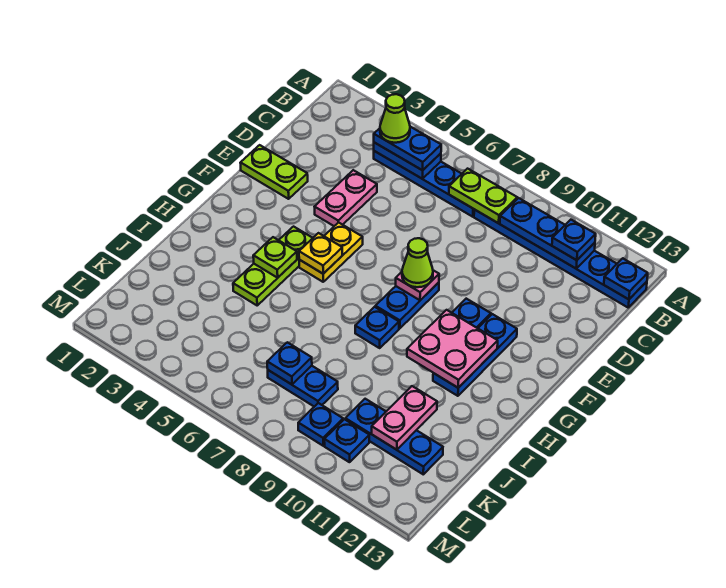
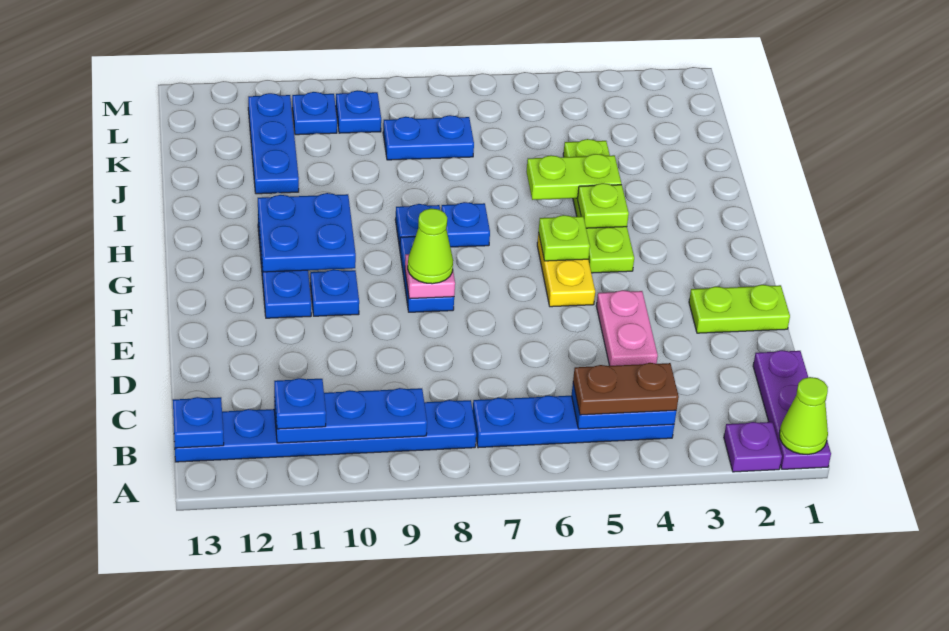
none -> purple plate A1:C1 level 1
none -> purple plate A2 level 1
blue plate B4:B5 level 3 -> brown plate B4:B5 level 3
lime cone B4 level 4 -> lime cone A1 level 2
lime plate B7:B8 level 2 -> lime plate I4:I5 level 2
lime plate G4:I4 level 1 -> lime plate G4:J4 level 1
yellow plate G5 level 2 -> lime plate G5 level 2
pink plate G10:H11 level 2 -> blue plate G10:H11 level 2
pink plate J11:K11 level 2 -> none
blue plate K7 level 2 -> blue plate H7 level 1
blue plate K10:K12 level 1 -> blue plate J11:L11 level 1

